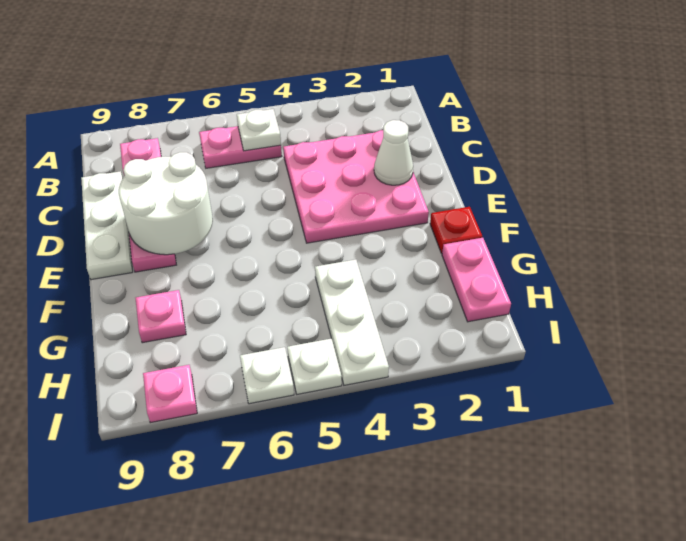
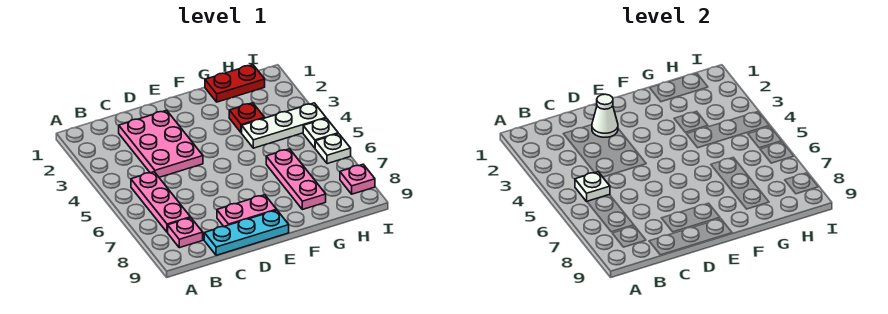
pink plate B5:B6 level 1 -> pink plate B5:B7 level 1
pink plate C2:E4 level 1 -> pink plate C2:D4 level 1
white plate C9:E9 level 1 -> cyan plate C9:E9 level 1
white round brick D7:E8 level 2 -> none
red plate F1 level 1 -> red plate G3 level 1
pink plate G1:H1 level 1 -> red plate G1:H1 level 1
pink plate G8 level 1 -> pink plate G6:G8 level 1

